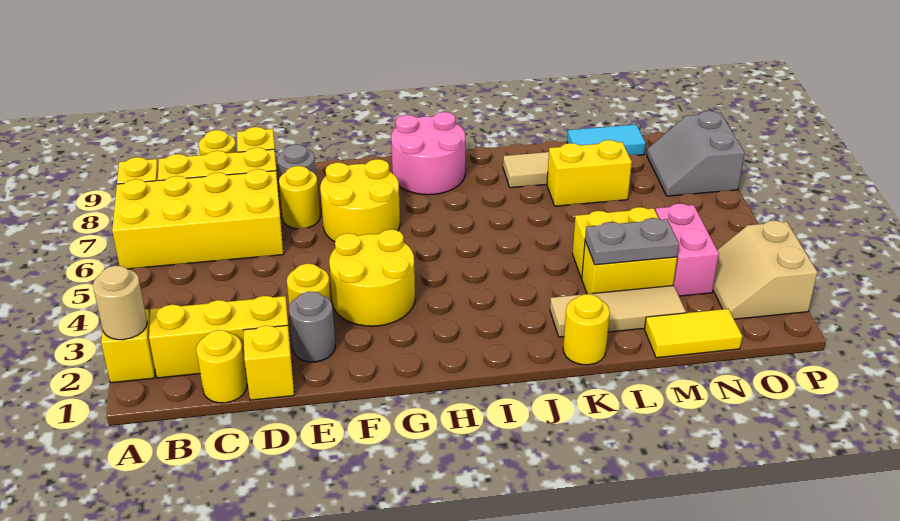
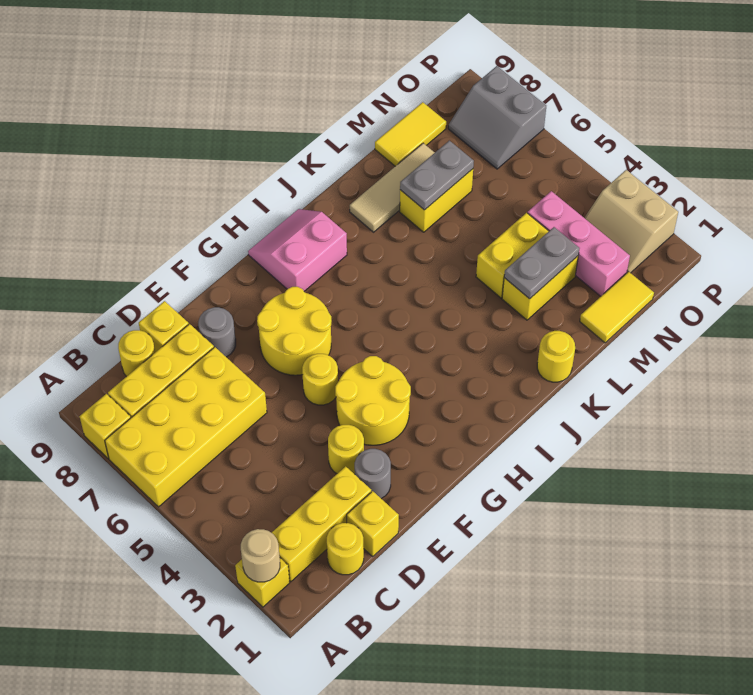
yellow round brick E7 level 1 -> yellow round brick F5 level 1
pink round brick H8:I9 level 1 -> pink slope H8:I9 level 1 top 8
tan tile K2:M2 level 1 -> none
none -> grey plate L7:M7 level 2
cyan tile M9:N9 level 1 -> yellow tile M9:N9 level 1
pink brick N3:N4 level 1 -> pink brick N2:N4 level 1

